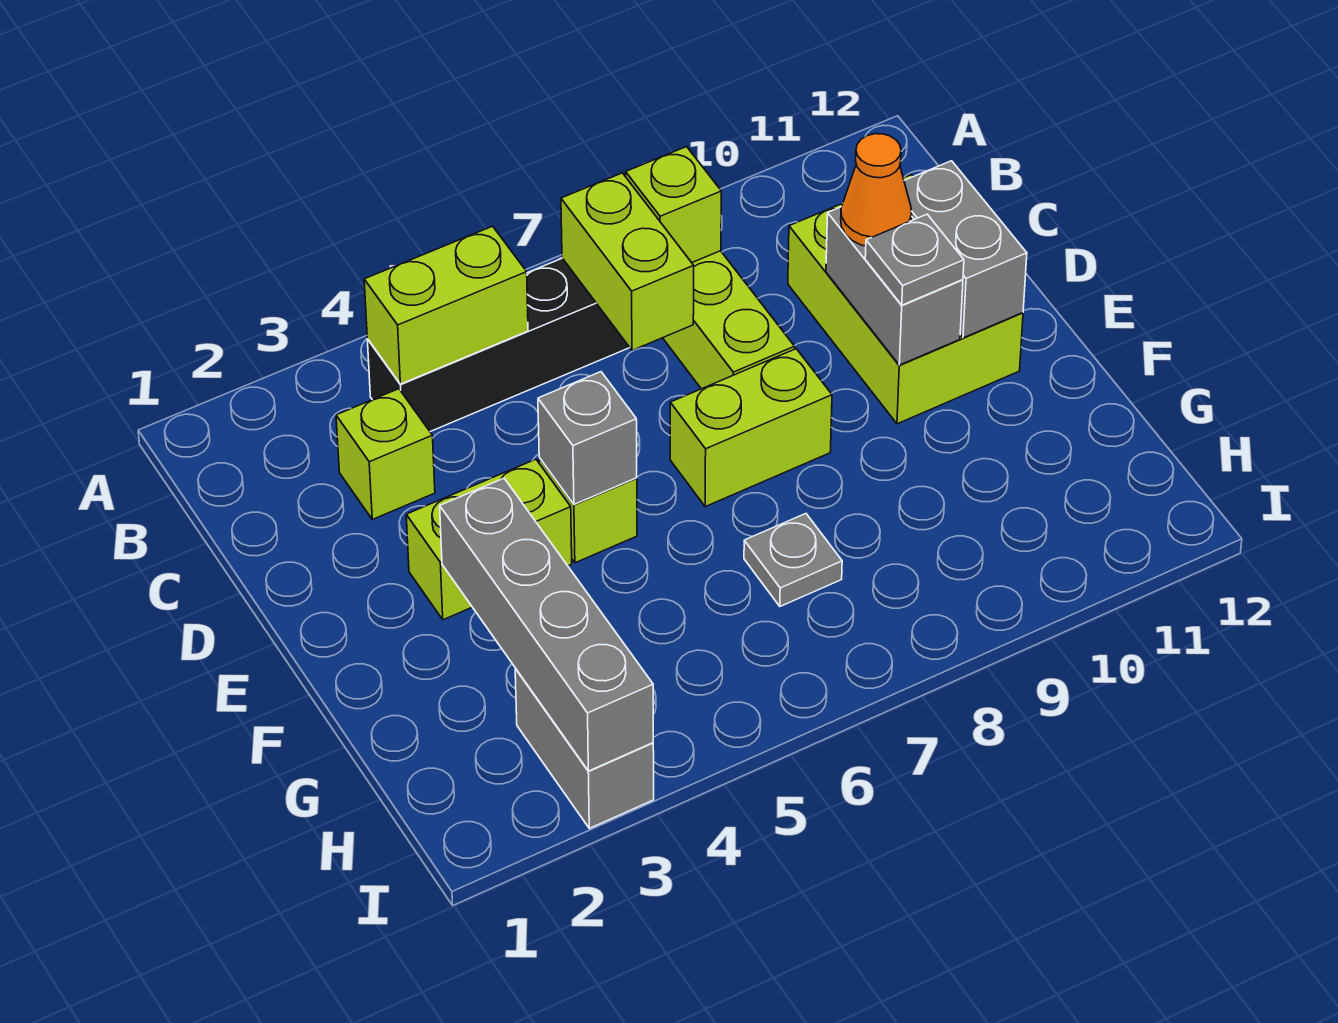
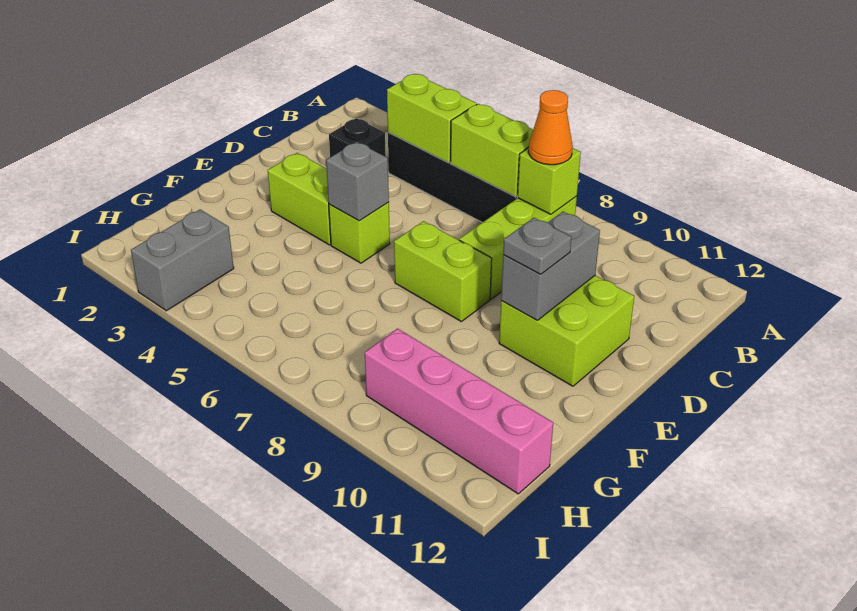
lime brick B7:C7 level 2 -> lime brick B6:B7 level 2
lime brick C3 level 1 -> black brick C3 level 1
lime brick C10:E11 level 1 -> lime brick D10:E11 level 1
orange cone D10 level 3 -> orange cone B8 level 3
grey brick D11:E11 level 2 -> none
grey brick F3:I3 level 2 -> none
grey plate G7 level 1 -> none
none -> pink brick H9:H12 level 1

